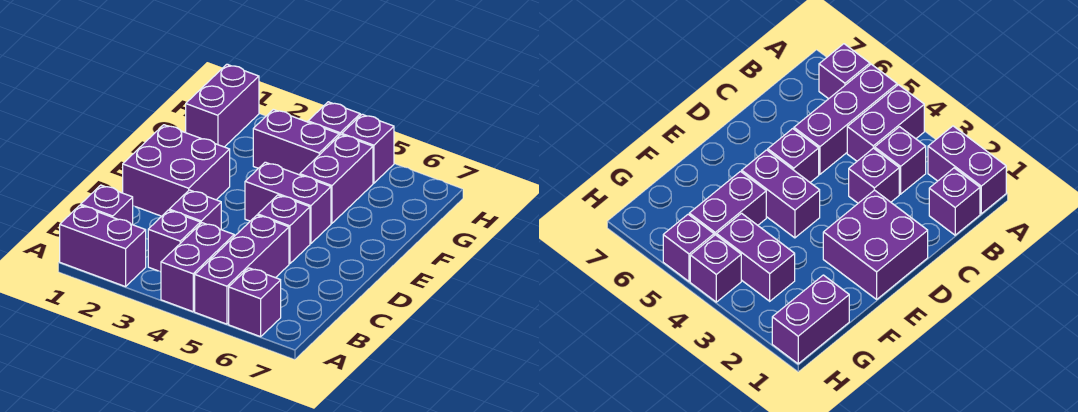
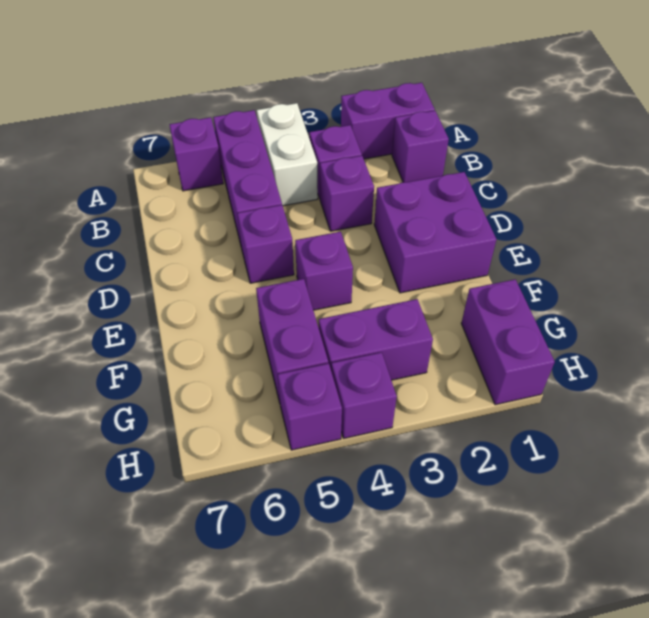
purple brick A4:B4 level 1 -> white brick A4:B4 level 1
purple brick E4:E5 level 1 -> purple brick E4 level 1

